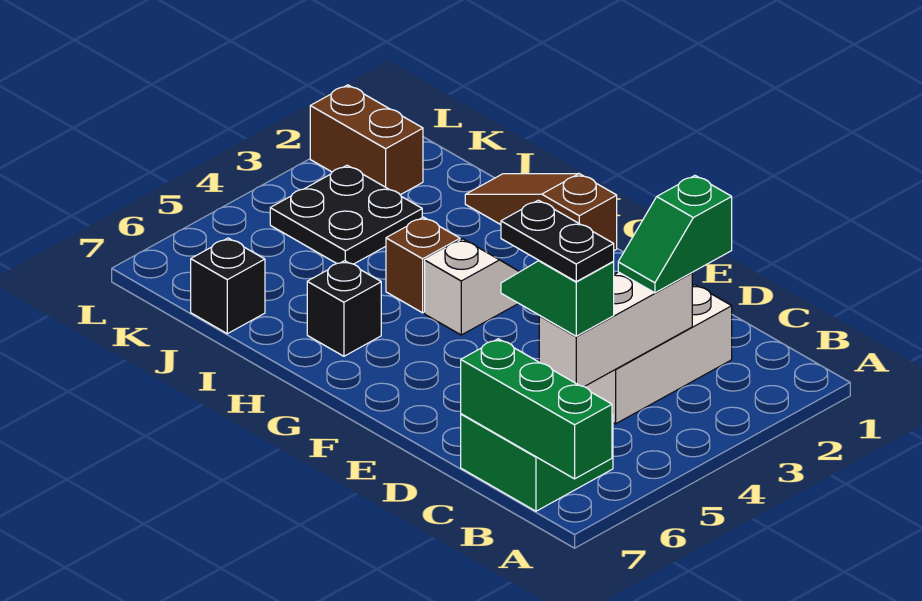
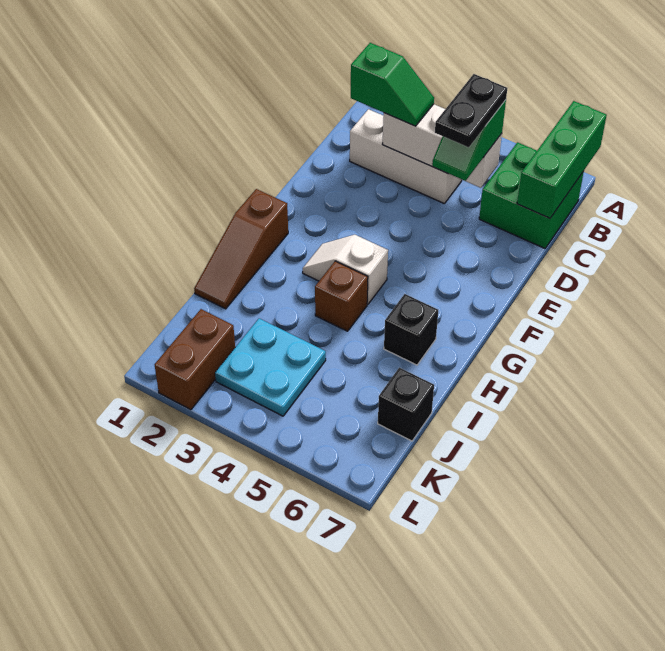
black plate J3:K4 level 1 -> cyan plate J3:K4 level 1

